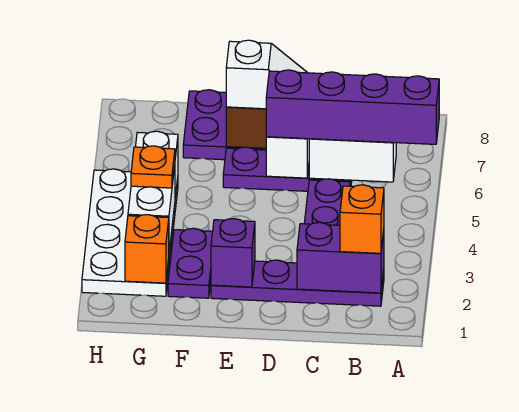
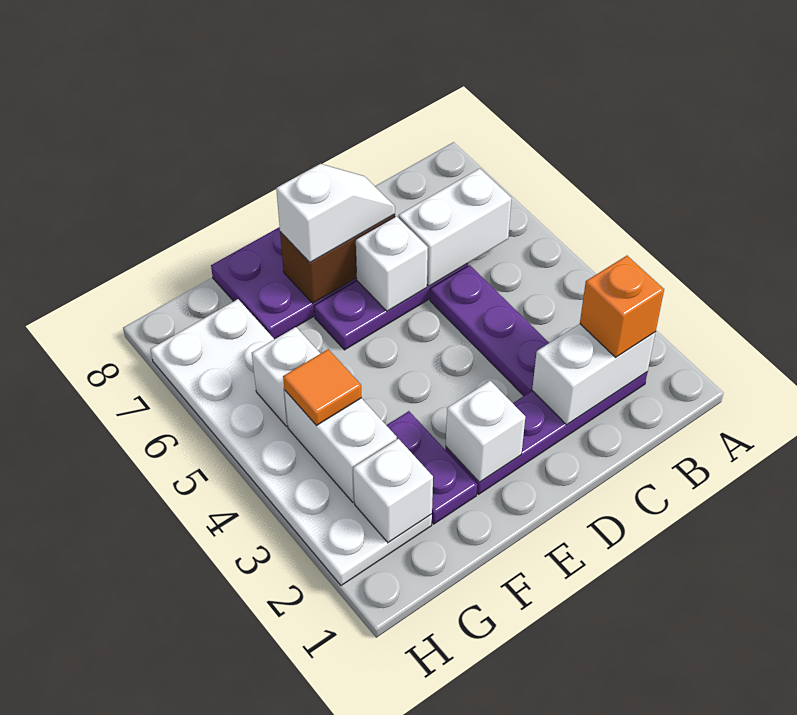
purple brick A6:D6 level 3 -> none
purple brick B2:C2 level 2 -> white brick B2:C2 level 2
purple brick E2 level 2 -> white brick E2 level 2
white plate G2:H5 level 1 -> white plate G2:H7 level 1
orange brick G2 level 2 -> white brick G2 level 2
orange plate G4 level 3 -> orange tile G4 level 3

